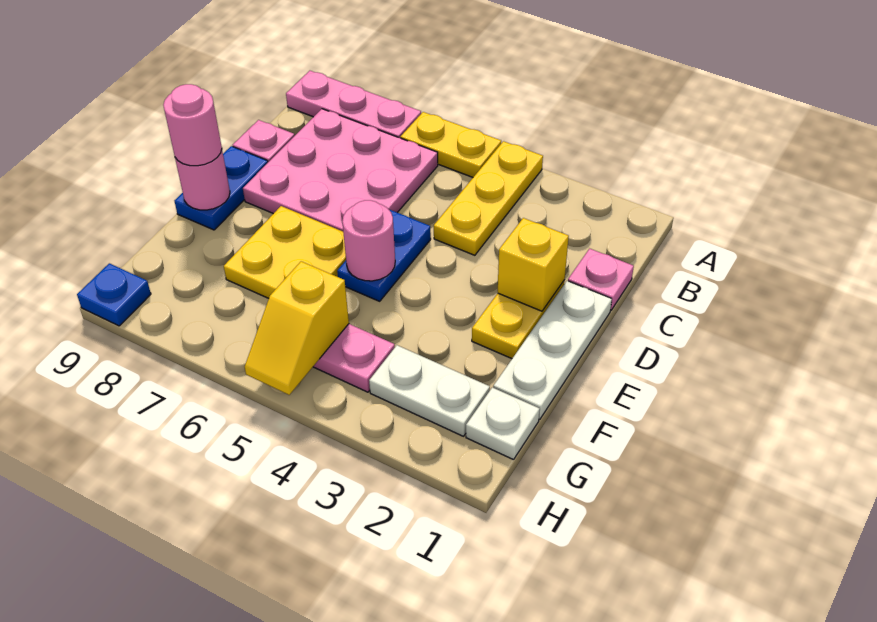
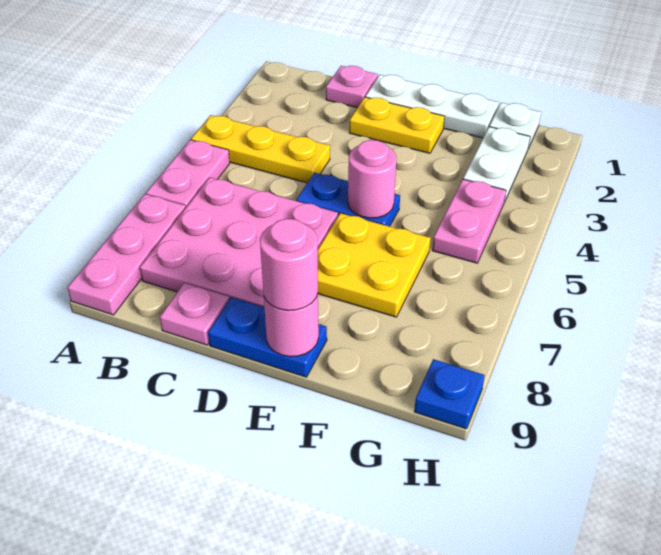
yellow plate A5:A6 level 1 -> pink plate A5:A6 level 1
yellow brick D2 level 2 -> none
yellow slope G5:H5 level 2 top G -> none

